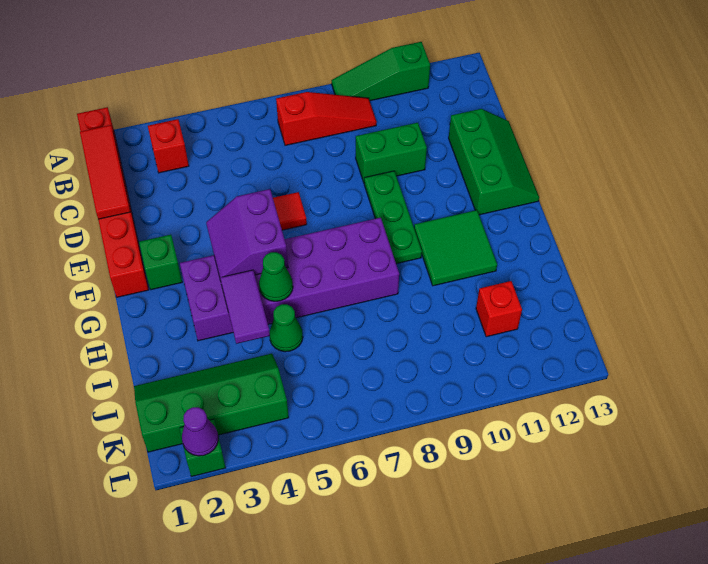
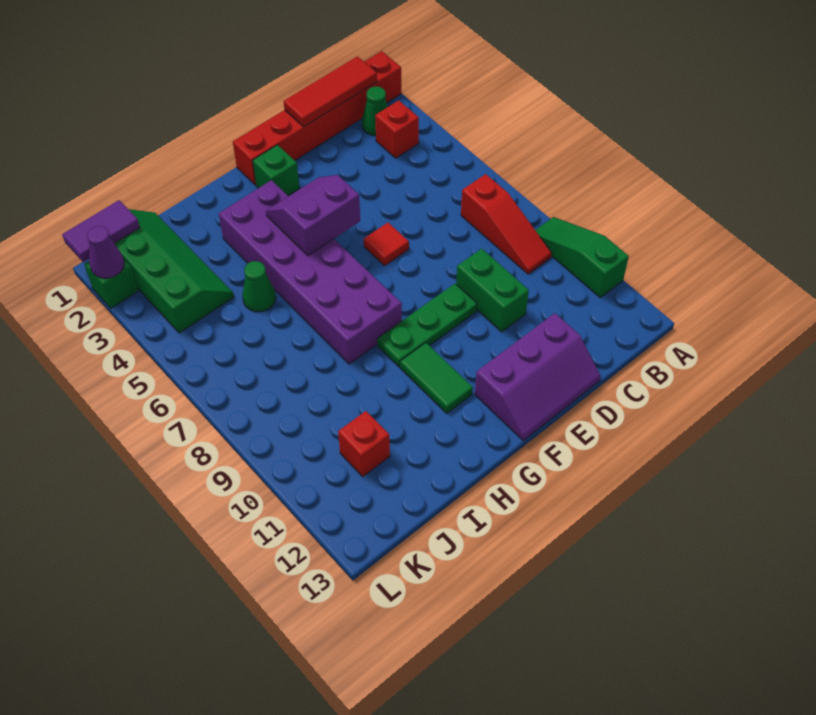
green slope D12:F13 level 1 top 12 -> purple slope D12:F13 level 1 top 12
green tile G10:H11 level 1 -> green tile G10:G11 level 1
purple tile H4:I4 level 2 -> purple tile K1:L1 level 2
green cone H5 level 2 -> green cone B2 level 1

